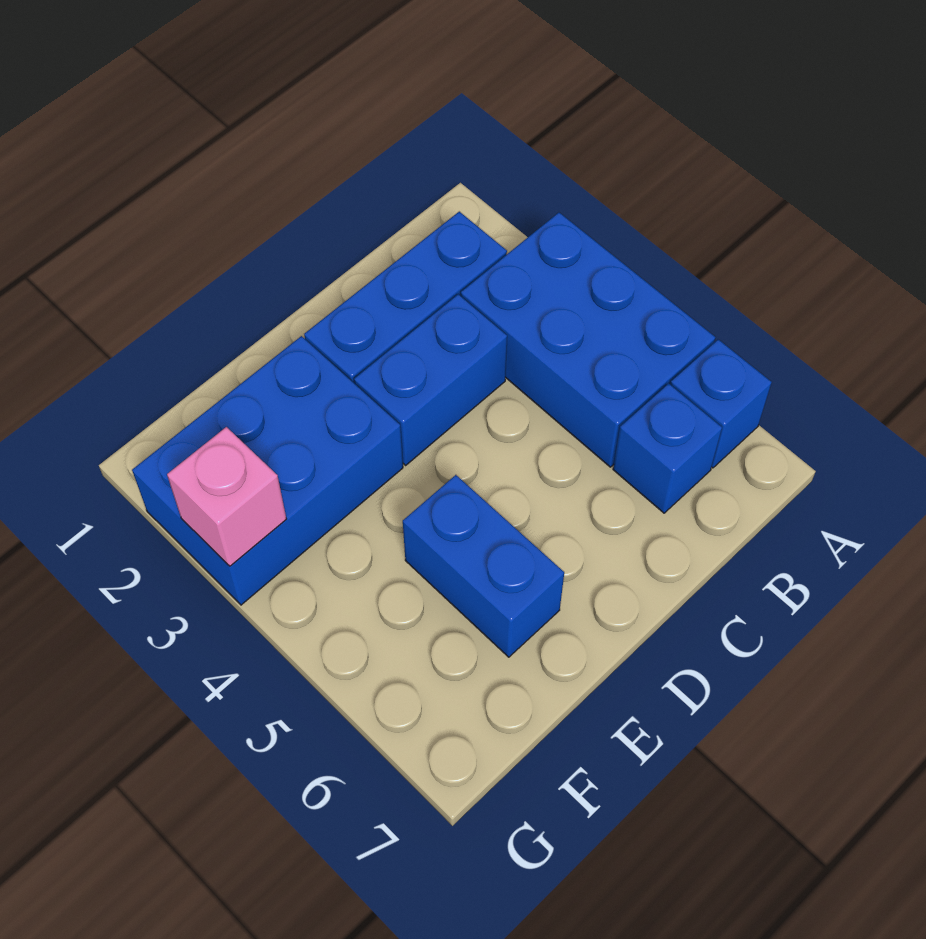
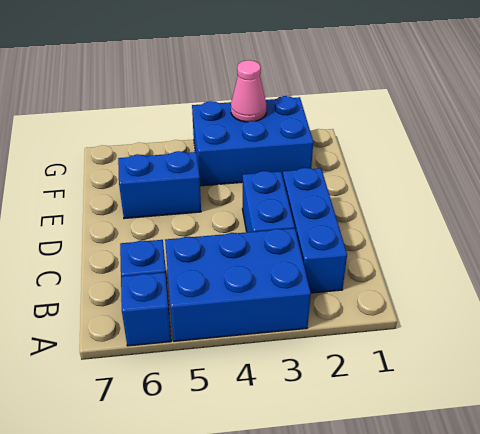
blue brick E2:G3 level 1 -> blue brick F2:G4 level 1
pink brick G3 level 2 -> pink cone G3 level 2

